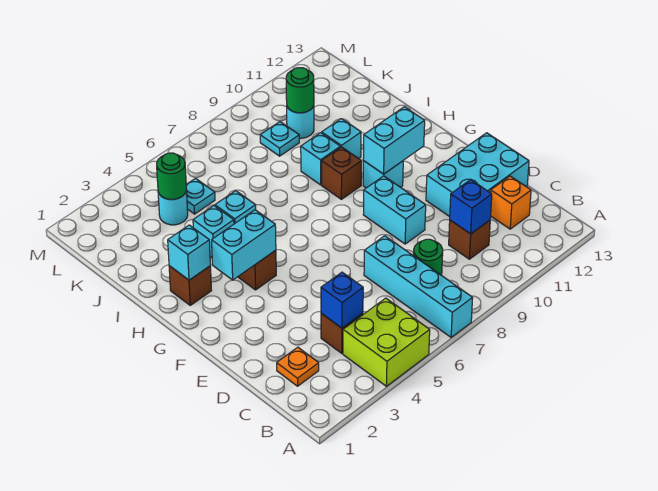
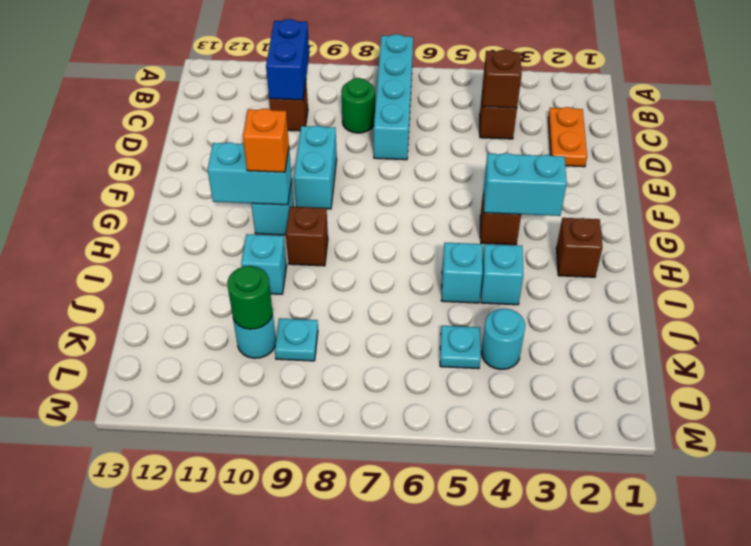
lime brick A4:B5 level 1 -> none
orange plate C2 level 1 -> orange plate C2:D2 level 1
blue brick C4 level 2 -> brown brick C4 level 2
blue brick C10 level 2 -> blue brick B10:C10 level 2
orange brick C12 level 1 -> orange brick G10 level 3
cyan brick D11:E13 level 1 -> none
cyan brick H2 level 2 -> none
cyan brick I9 level 1 -> none
green round brick K4 level 2 -> none

